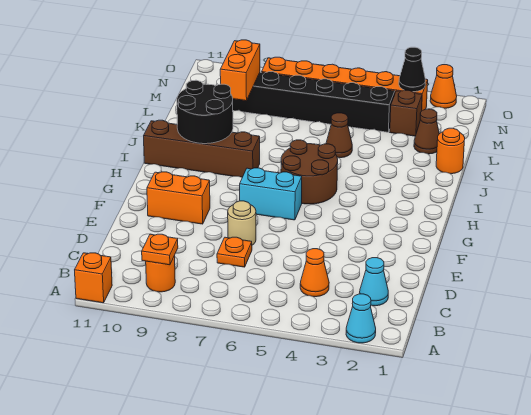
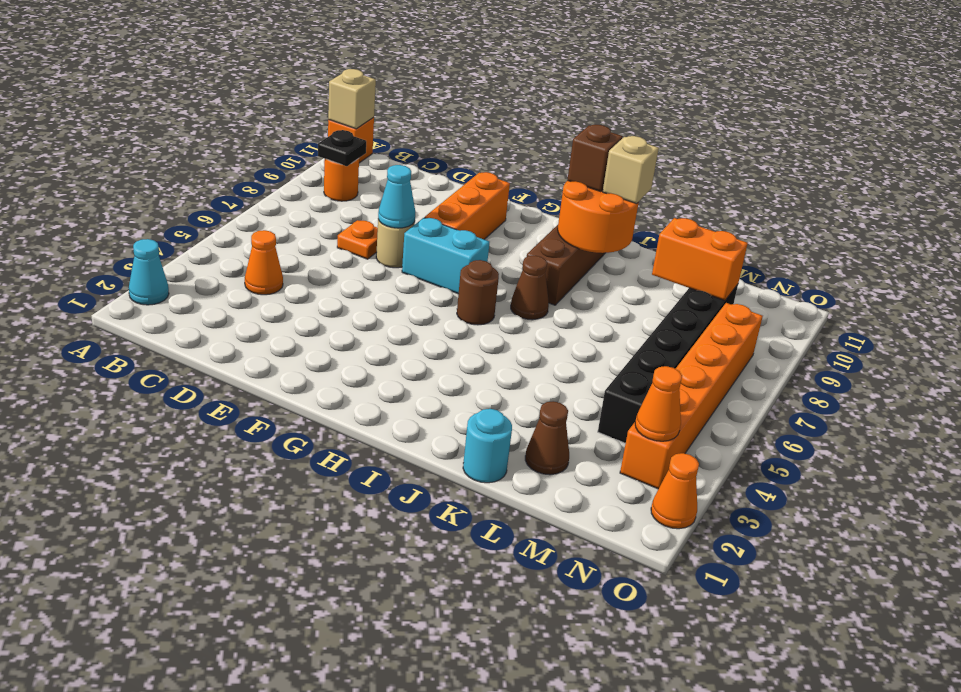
none -> tan brick A11 level 2
orange plate B9 level 2 -> black plate B9 level 2
cyan cone C2 level 1 -> cyan cone E7 level 2
orange brick F9:F10 level 1 -> orange brick F8:F10 level 1
cyan brick G6:G7 level 1 -> cyan brick F7:G7 level 1
brown round brick H5:I6 level 1 -> brown round brick H6 level 1
black round brick I9:J10 level 2 -> orange round brick I9:J10 level 2
none -> tan brick J10 level 3
orange round brick K1 level 1 -> cyan round brick K1 level 1
brown cone K5 level 1 -> brown cone I7 level 1
brown brick M3 level 1 -> brown brick I10 level 3
black cone N3 level 2 -> orange cone N3 level 2

